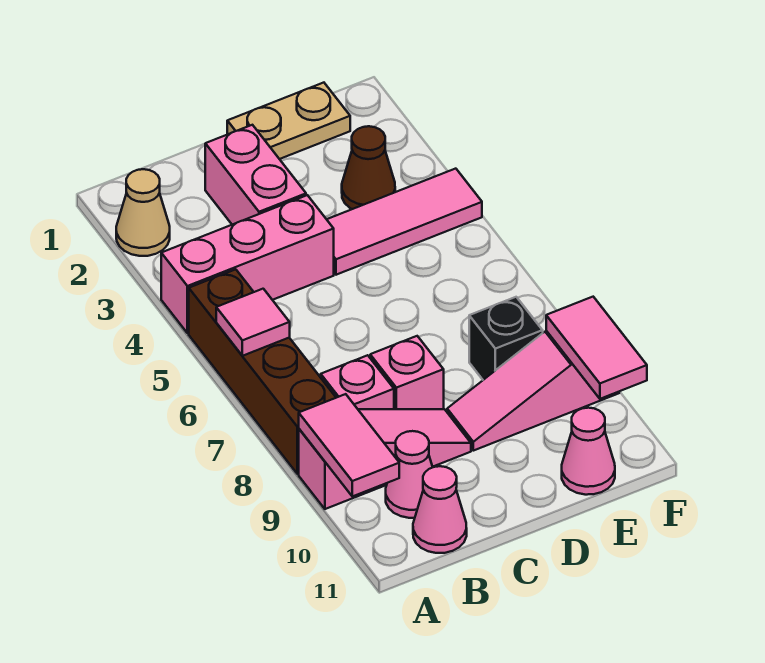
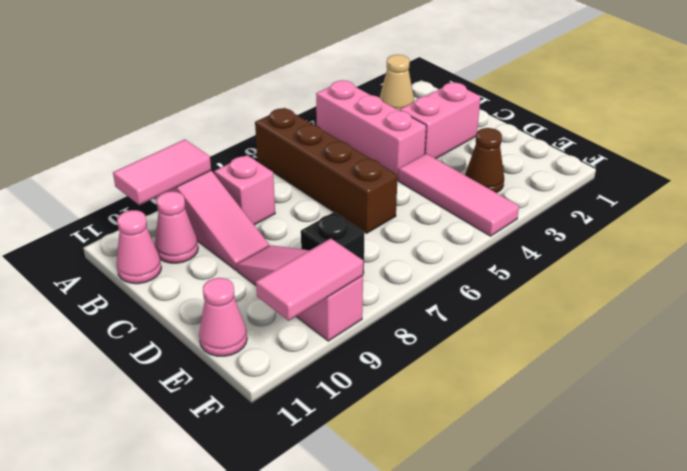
brown brick A5:A8 level 1 -> brown brick A6:D6 level 1
pink tile A6 level 2 -> none
pink brick C8 level 1 -> none
tan plate D1:E1 level 1 -> none

